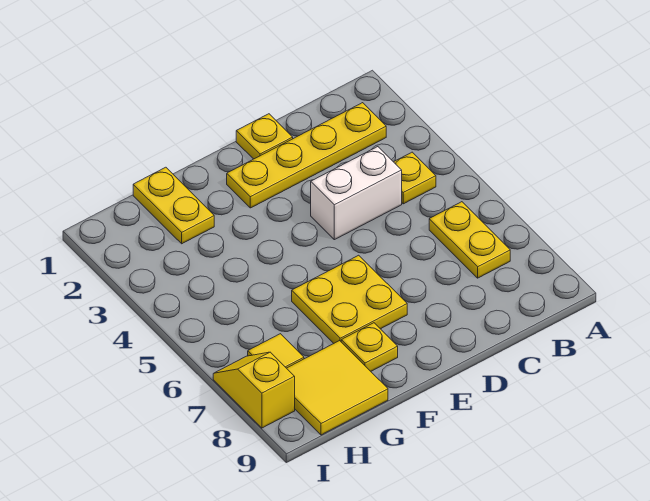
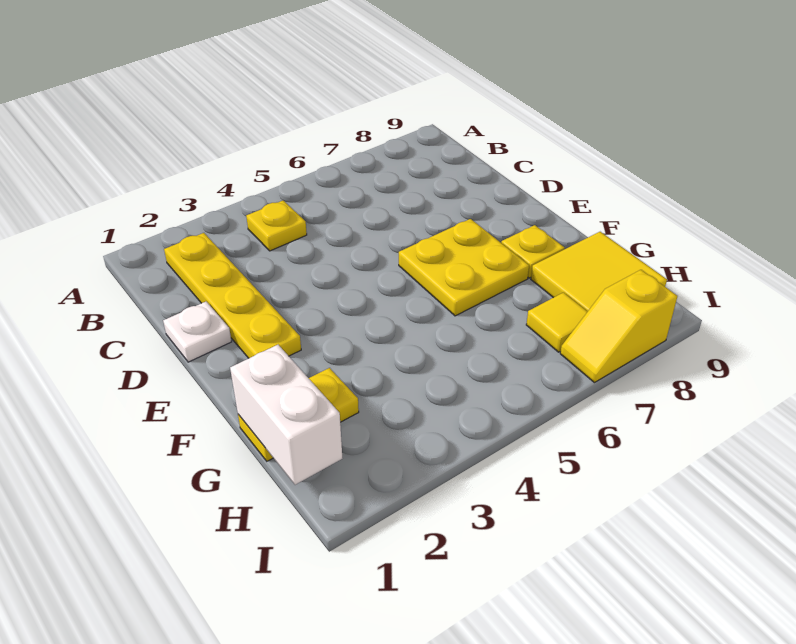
yellow plate B6:B7 level 1 -> none
white brick C4:D4 level 1 -> white brick G1:H1 level 2
yellow plate D1 level 1 -> white plate D1 level 1

